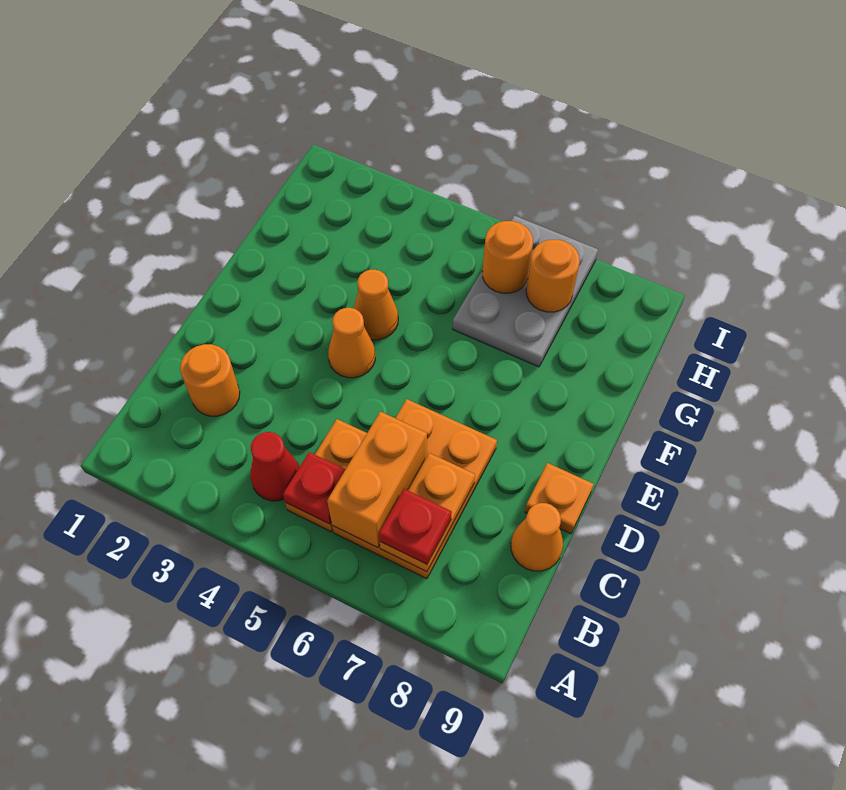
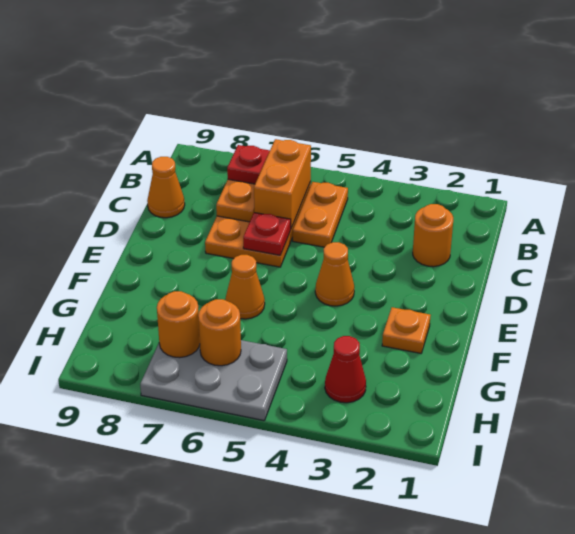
red cone B4 level 1 -> red cone H3 level 1
red plate B5 level 2 -> red plate D6 level 2
orange plate D9 level 1 -> orange plate F2 level 1
orange cone F4 level 1 -> orange cone F6 level 1
grey plate G6:I7 level 1 -> grey plate H5:I7 level 1

